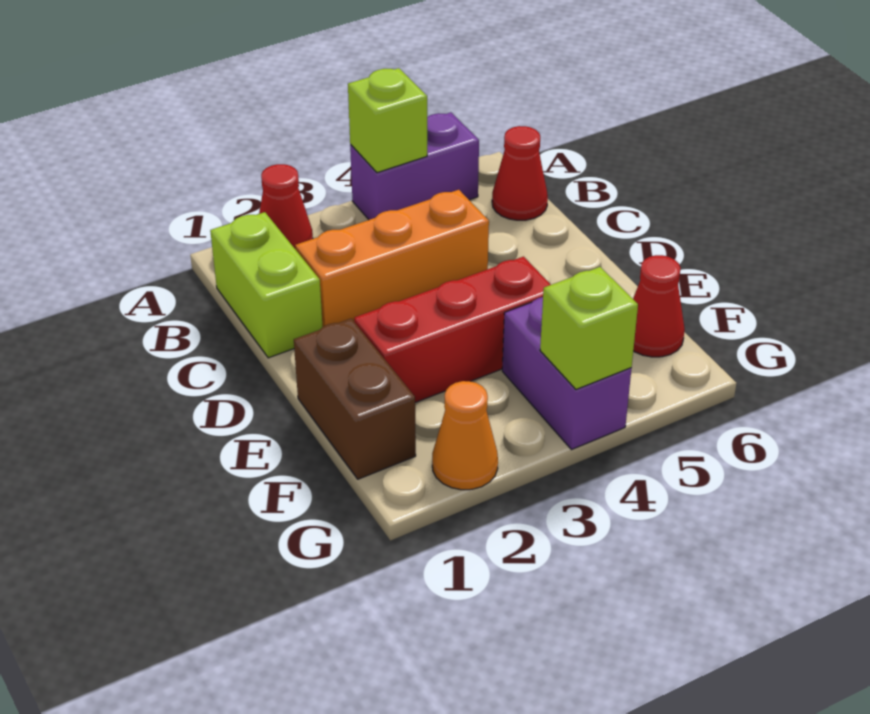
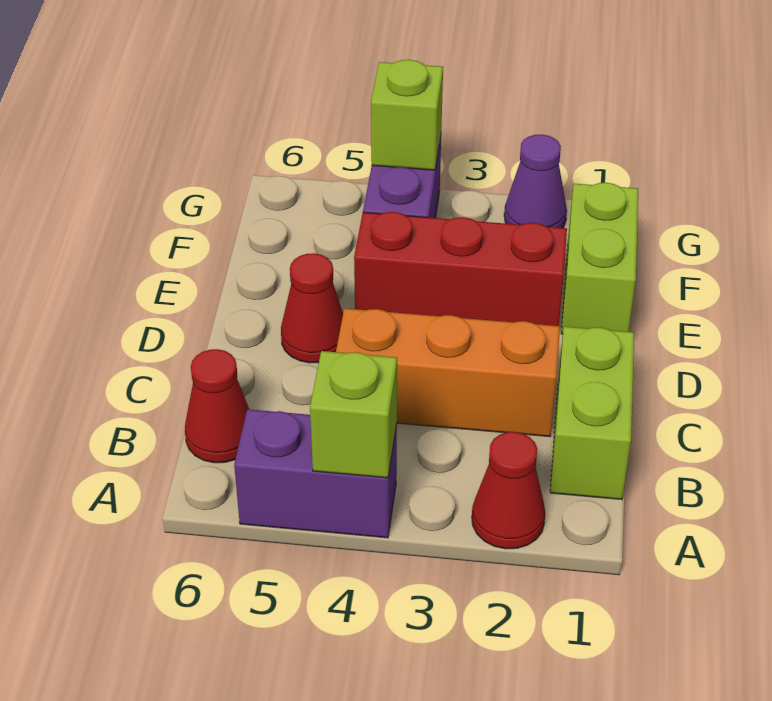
brown brick E1:F1 level 1 -> lime brick E1:F1 level 1
red cone F6 level 1 -> red cone D5 level 1
orange cone G2 level 1 -> purple cone G2 level 1

